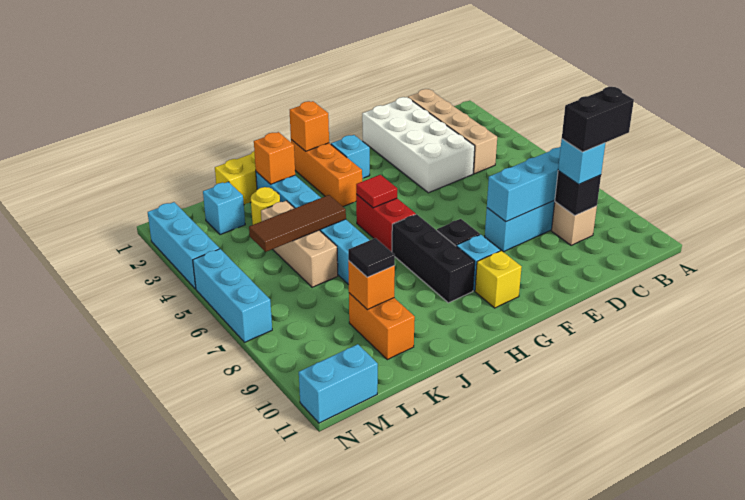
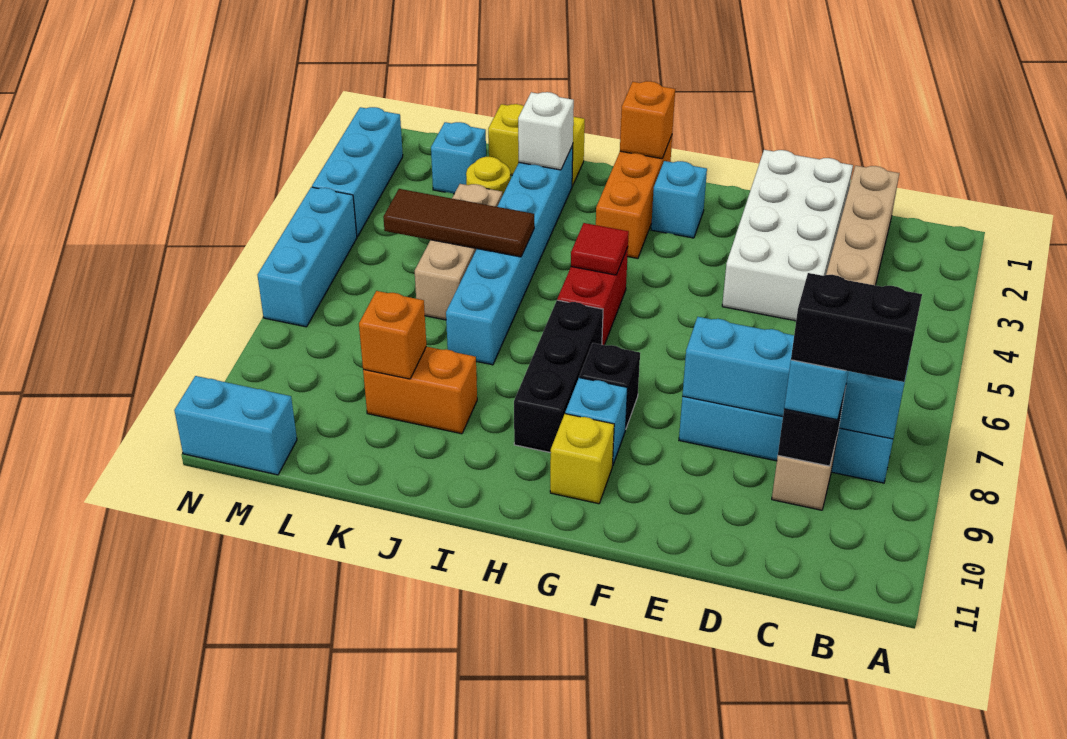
orange brick J2 level 2 -> white brick J2 level 2
orange brick K9:K10 level 1 -> orange brick J9:K9 level 1
black tile K9 level 3 -> none

